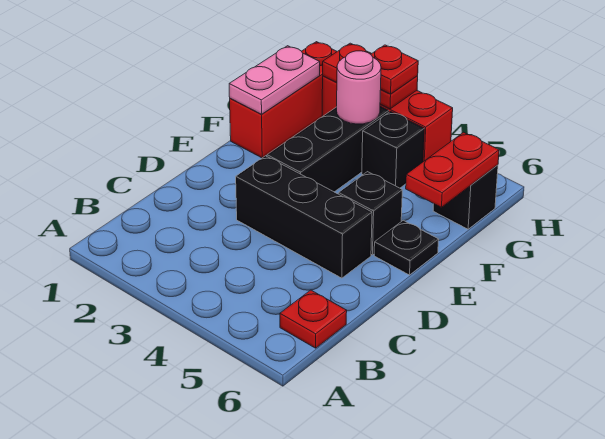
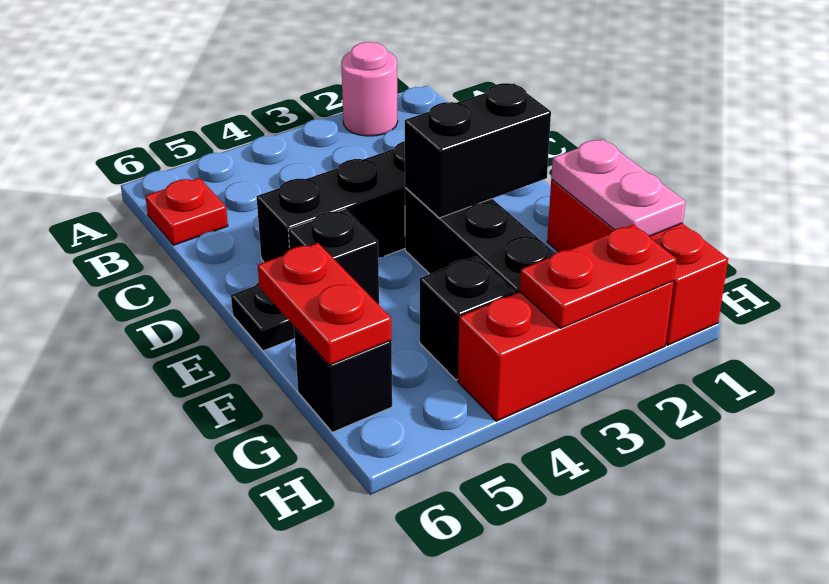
none -> black brick E2:E3 level 2
pink round brick G3 level 2 -> pink round brick A2 level 1
red plate H3 level 3 -> none

